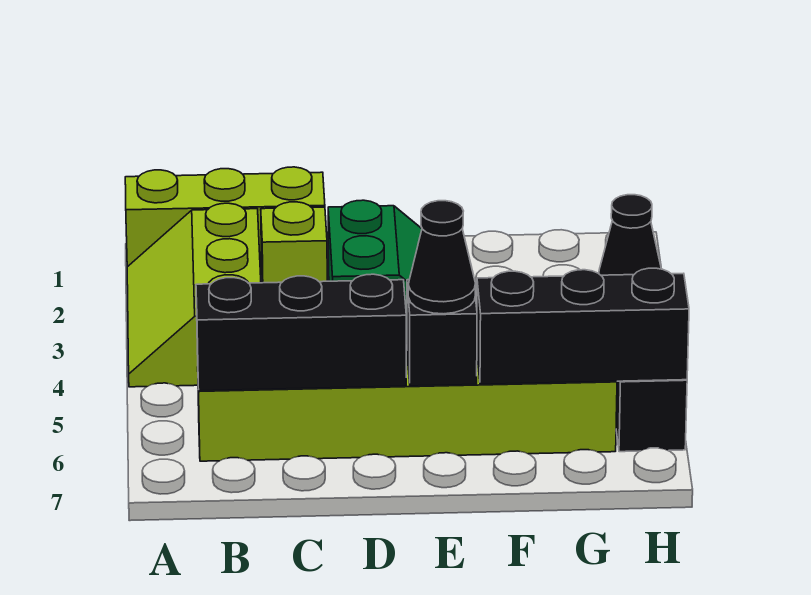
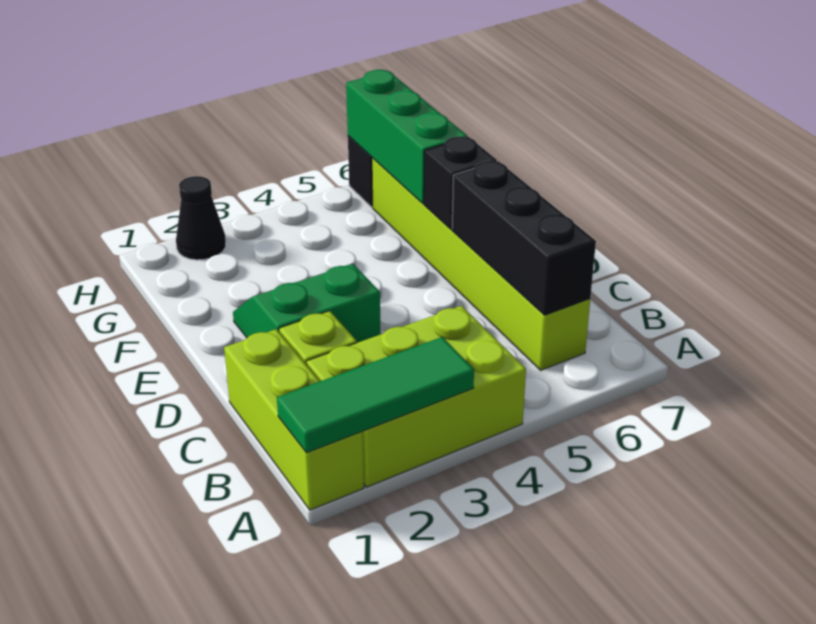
none -> green tile A1:A3 level 2
lime slope A2:B4 level 1 top B -> lime brick A2:B4 level 1
black cone E6 level 3 -> none
black brick F6:H6 level 2 -> green brick F6:H6 level 2

